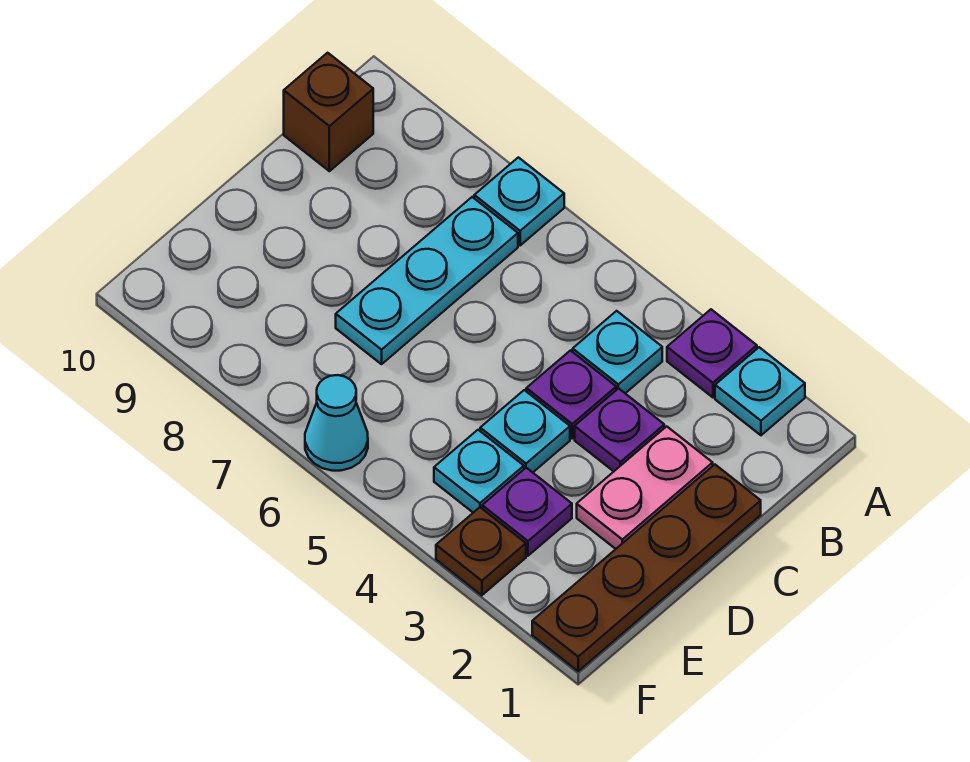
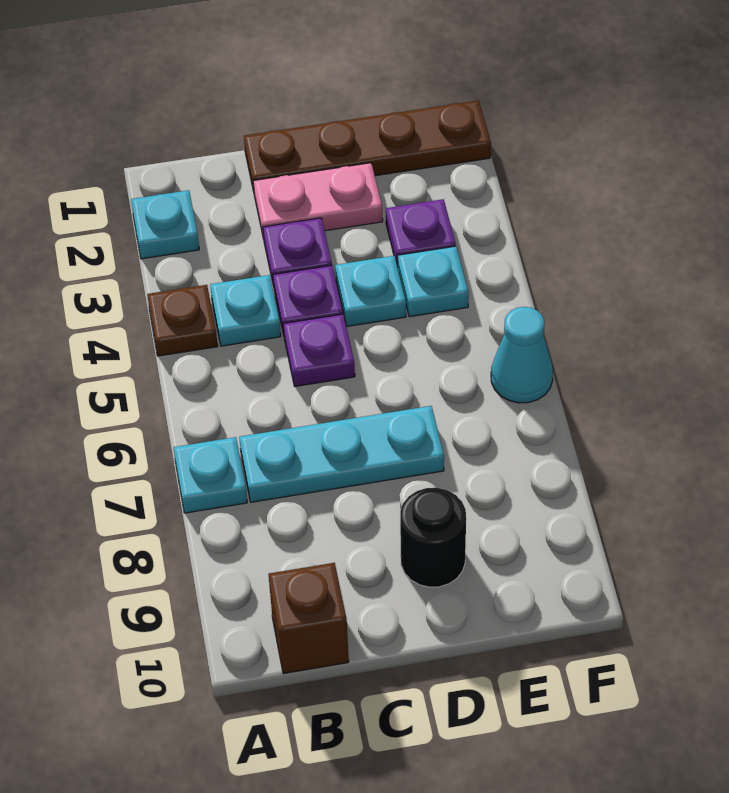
purple plate A3 level 1 -> purple plate C5 level 1
none -> black round brick D9 level 1
brown plate F3 level 1 -> brown plate A4 level 1

